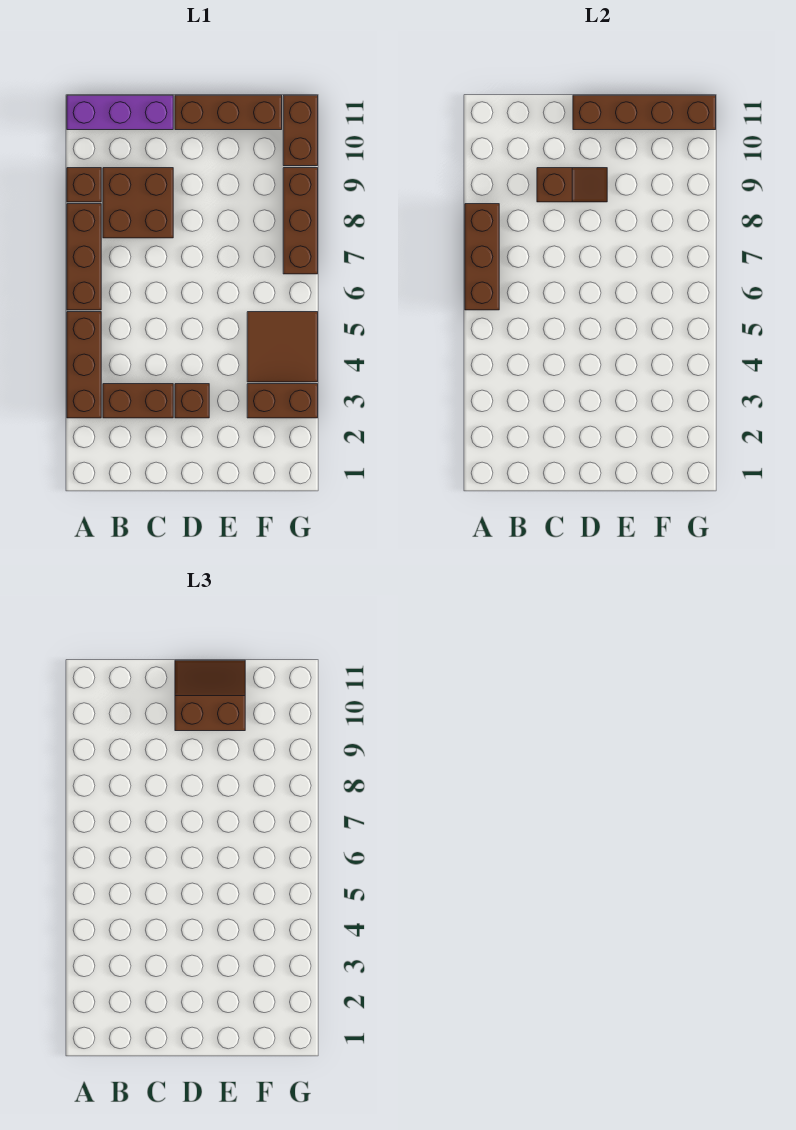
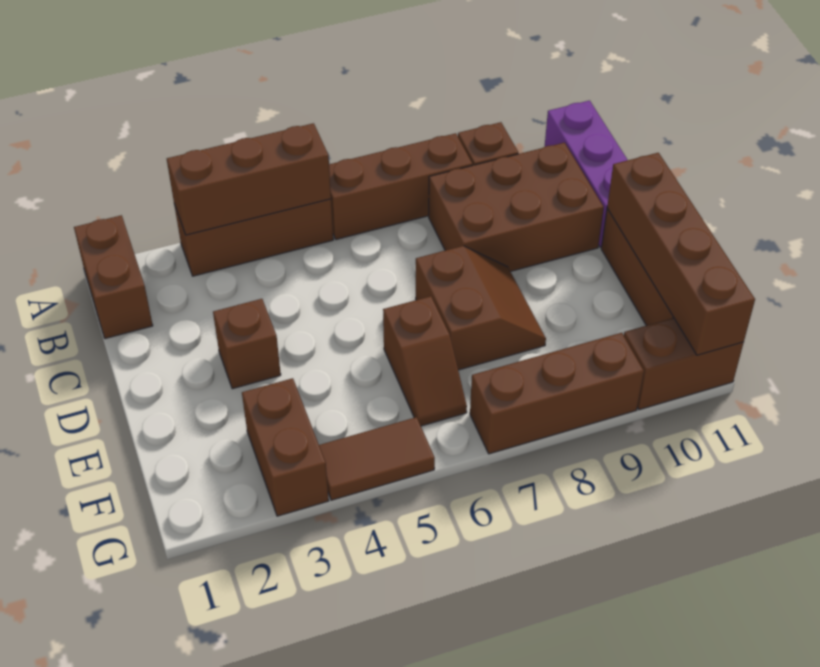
brown brick A6:A8 level 2 -> brown brick A3:A5 level 2
brown brick B3:C3 level 1 -> brown brick A1:B1 level 1
brown brick B8:C9 level 1 -> brown brick B8:C10 level 1
brown slope C9:D9 level 2 top C -> brown slope E6:F6 level 1 top E
brown slope D10:E11 level 3 top 10 -> brown slope D7:E8 level 1 top 7
brown tile F4:G5 level 1 -> brown tile G4:G5 level 1

